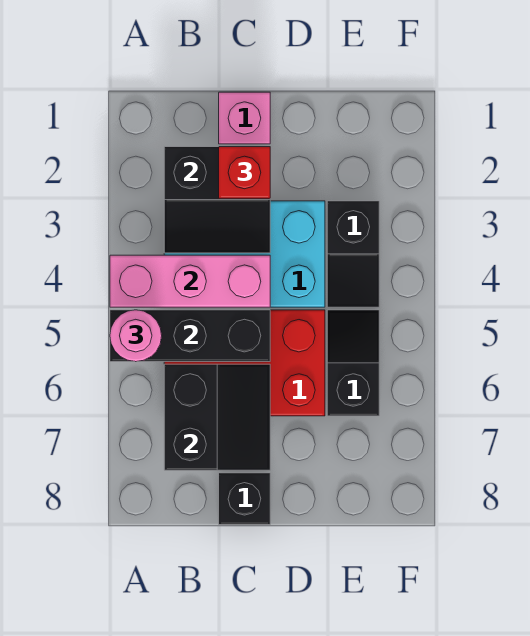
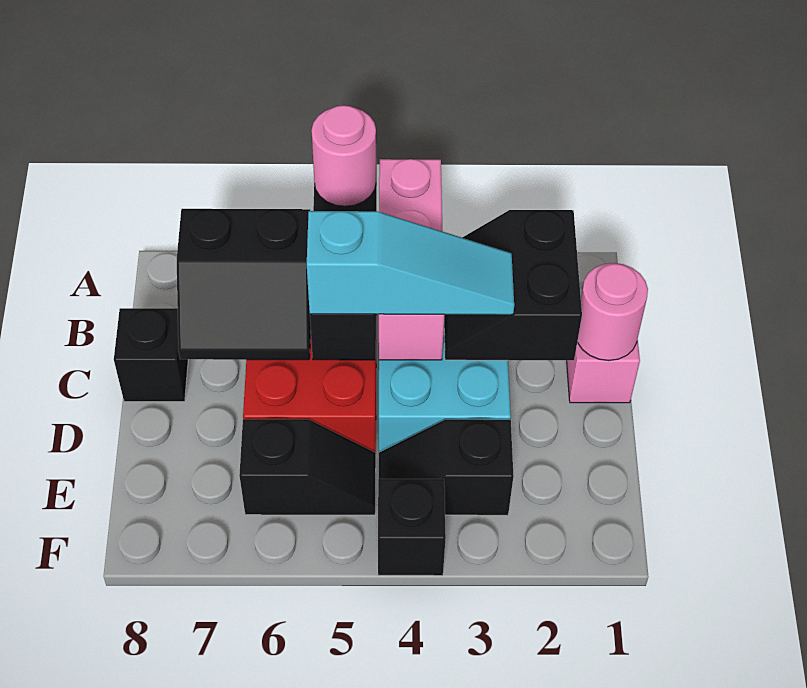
none -> pink round brick C1 level 2
red brick C2 level 3 -> none
none -> cyan slope C3:C5 level 3 top 5
none -> black brick F4 level 1

